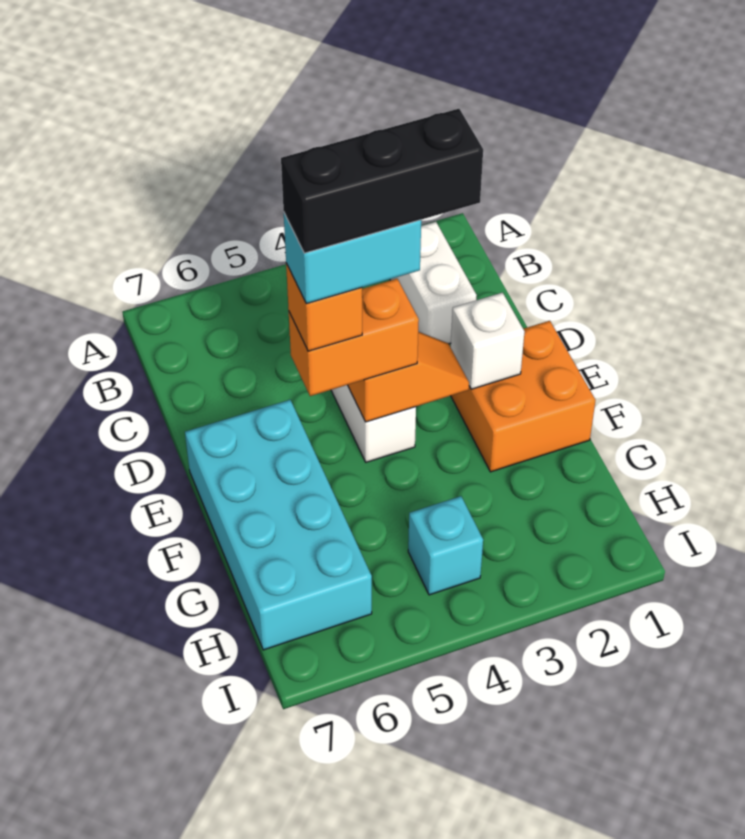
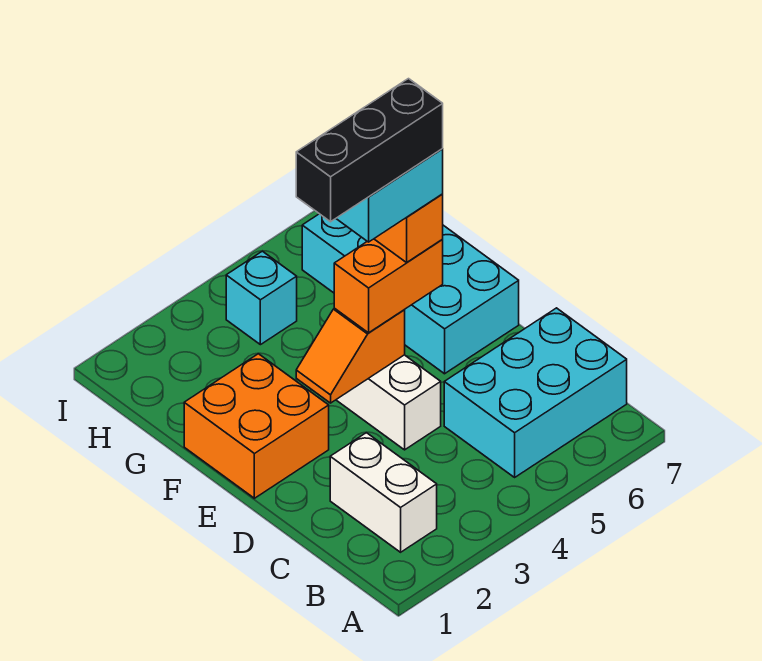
none -> cyan brick B5:C7 level 1
white brick E2 level 2 -> none

